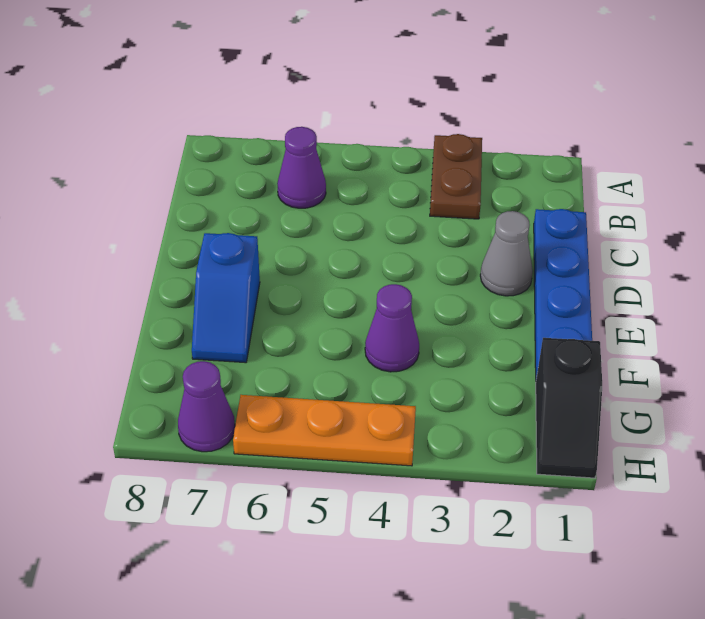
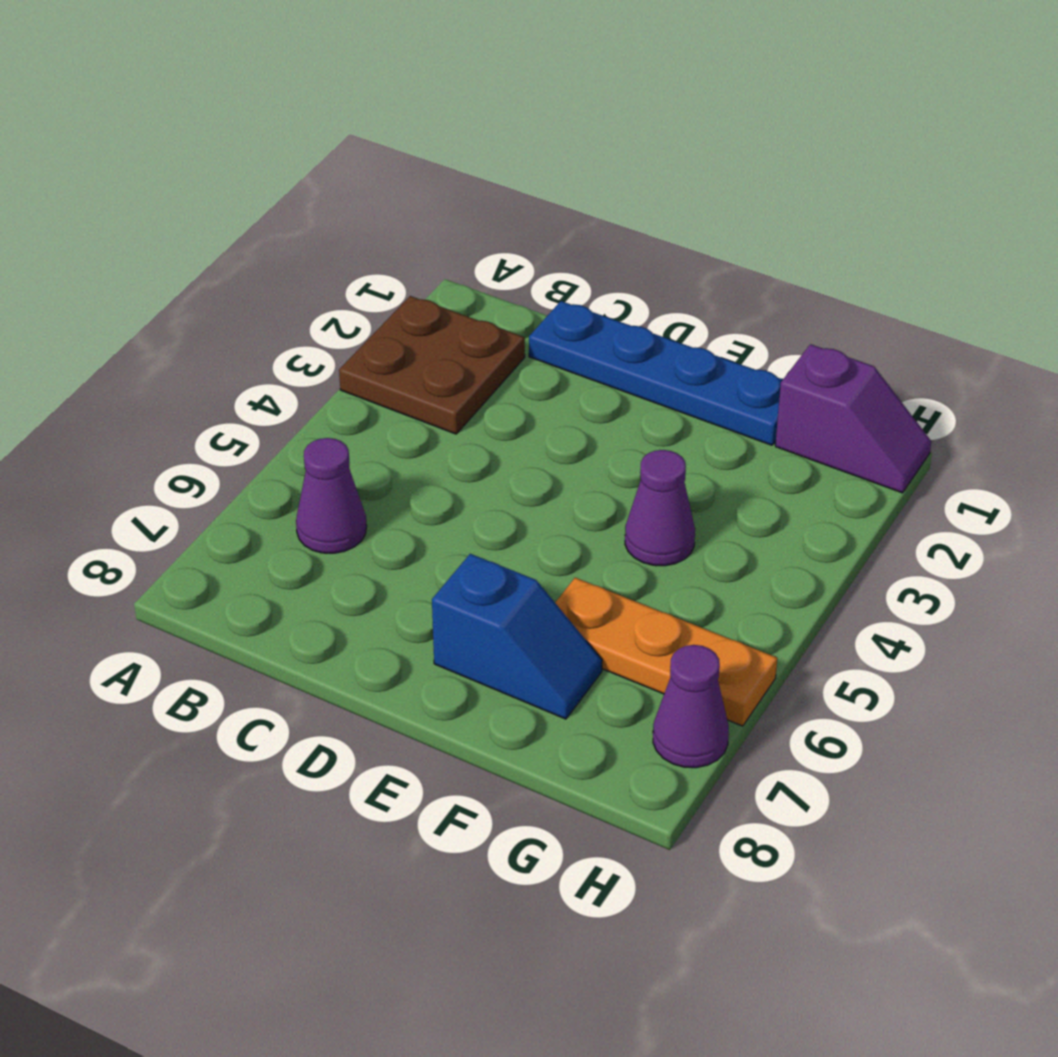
brown plate A3:B3 level 1 -> brown plate A2:B3 level 1
grey cone D2 level 1 -> none
black slope G1:H1 level 1 top G -> purple slope G1:H1 level 1 top G
orange plate H4:H6 level 1 -> orange plate F6:H6 level 1

